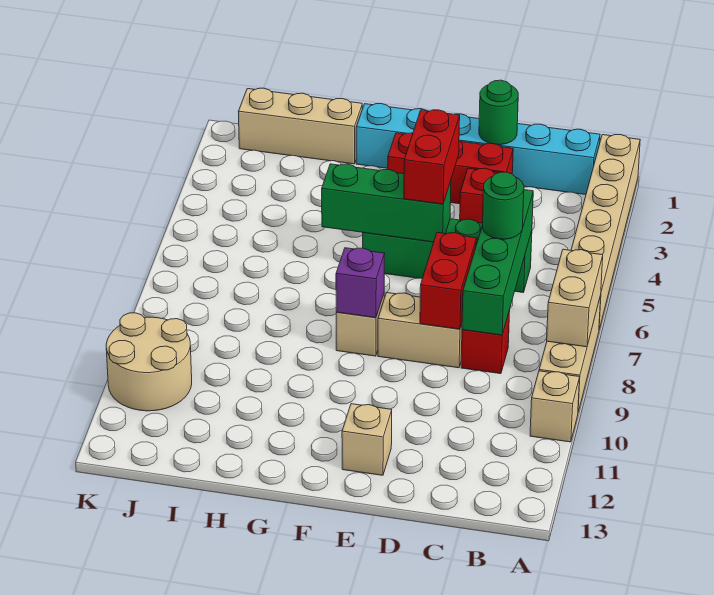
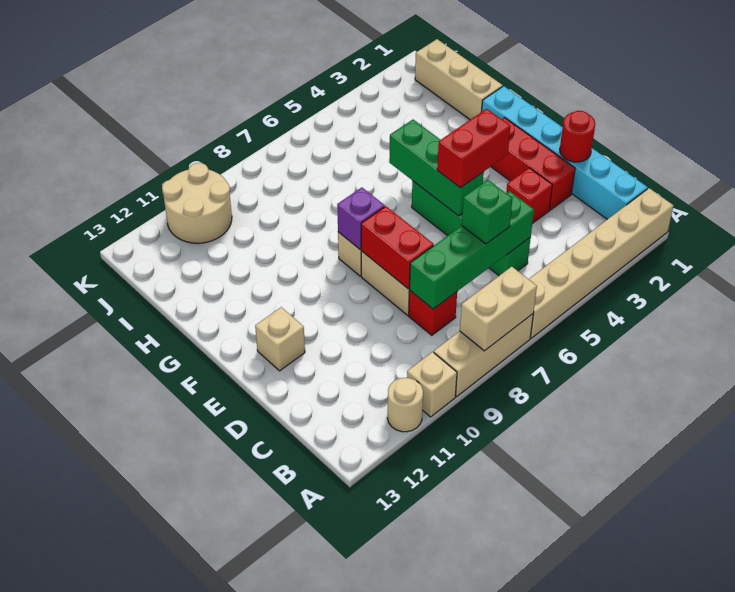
none -> tan round brick A11 level 1
green round brick C6 level 3 -> green brick C6 level 3
green round brick D1 level 2 -> red round brick D1 level 2
red brick D7:D8 level 2 -> red brick D8:E8 level 2

